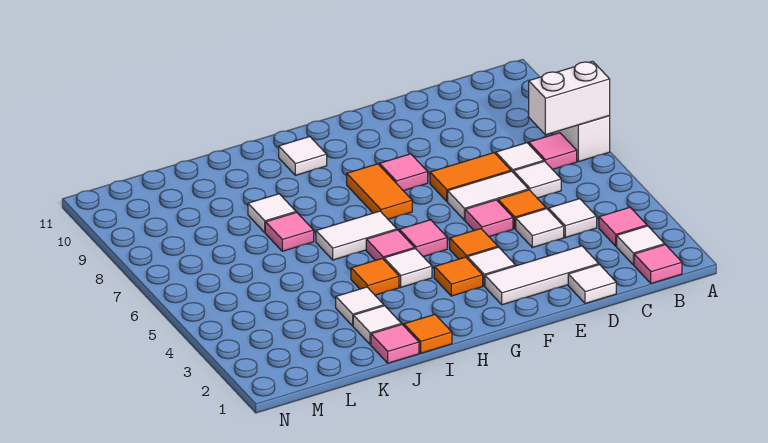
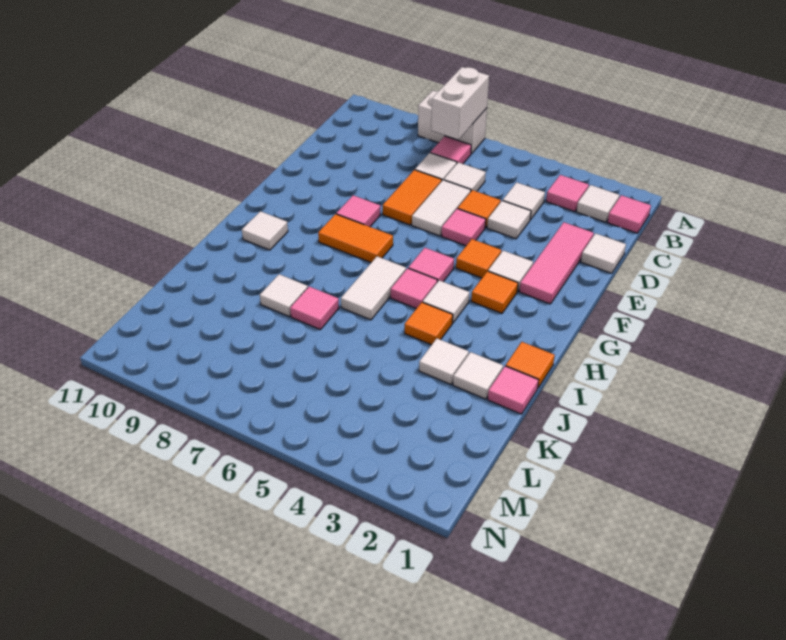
white tile D2:F2 level 1 -> pink tile D2:F2 level 1

